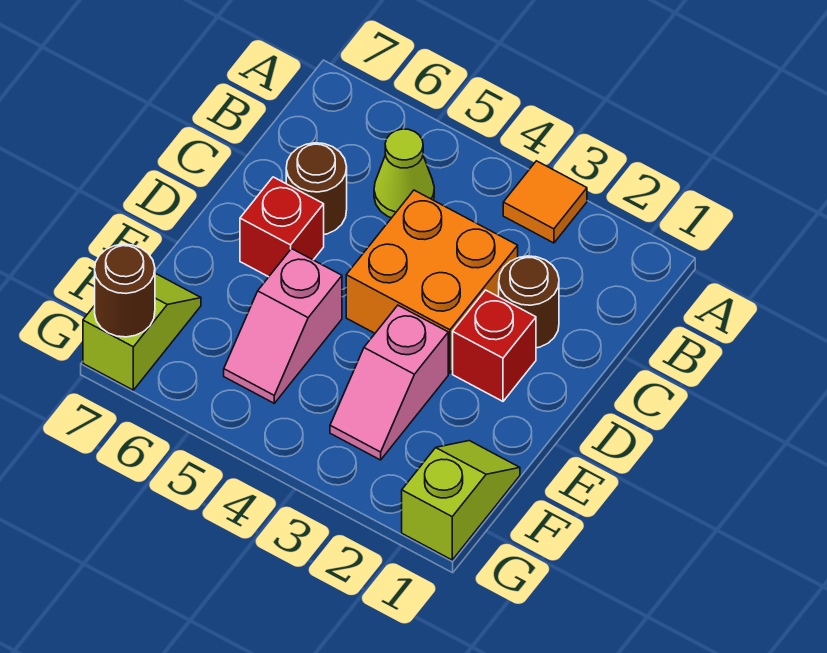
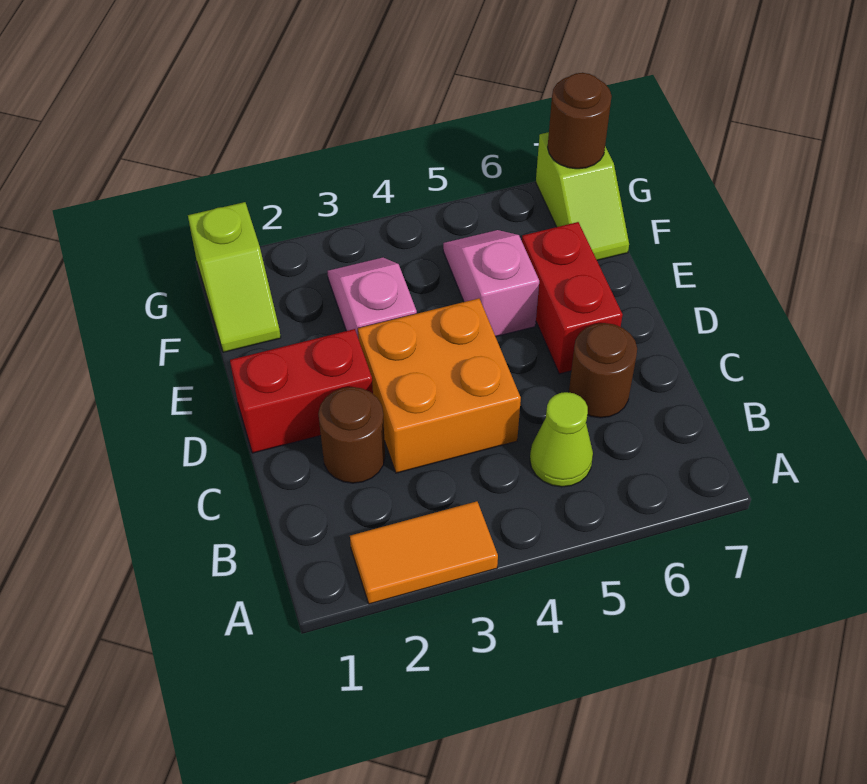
orange tile A3 level 1 -> orange tile A2:A3 level 1
red brick D2 level 1 -> red brick D1:D2 level 1
red brick D6 level 1 -> red brick D6:E6 level 1

